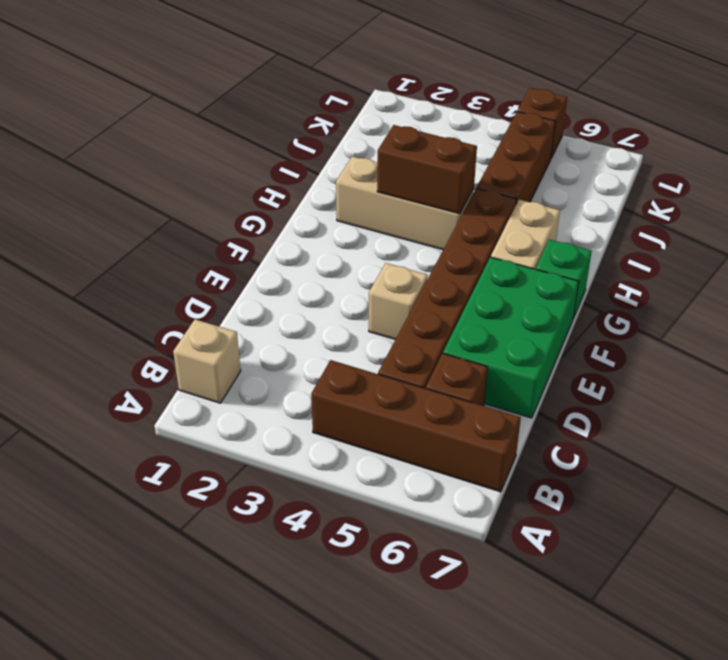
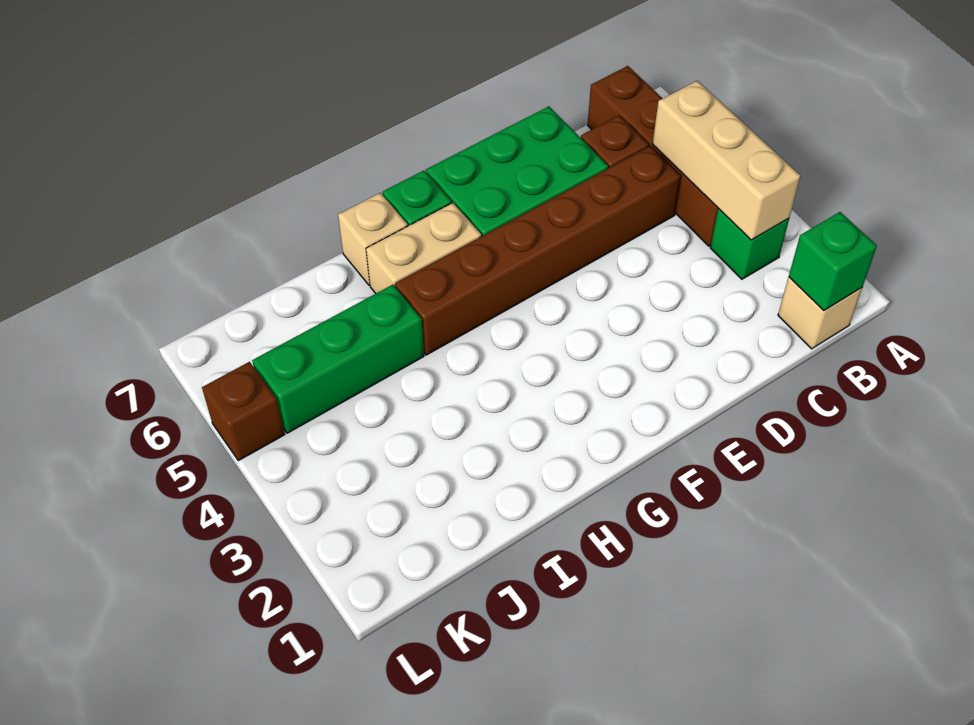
none -> green brick B1 level 2
none -> green brick B3 level 1
tan brick E4 level 1 -> tan brick H7 level 1
tan brick H2:H4 level 1 -> tan brick B3:B5 level 2
brown brick H3:H4 level 2 -> none
brown brick I5:K5 level 1 -> green brick I5:K5 level 1

